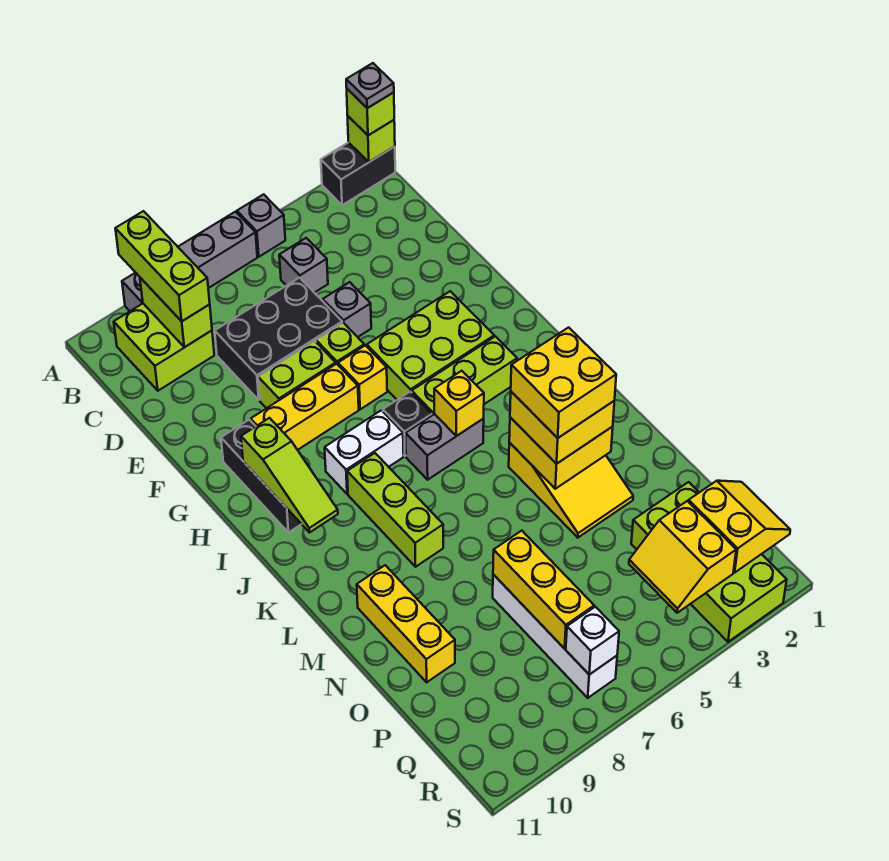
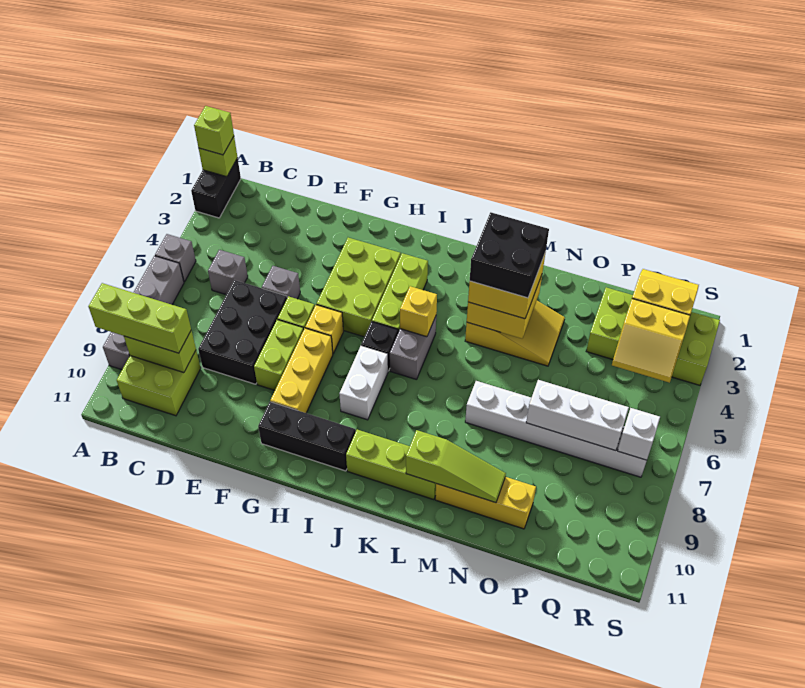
grey plate A1 level 4 -> none
lime slope H10:J10 level 2 top H -> lime slope L10:N10 level 2 top L
lime brick J8:L8 level 1 -> lime brick J10:L10 level 1
yellow brick L3:M4 level 4 -> black brick L3:M4 level 4
white brick O7:R7 level 1 -> white brick M7:R7 level 1
yellow brick O7:Q7 level 2 -> white brick O7:Q7 level 2

